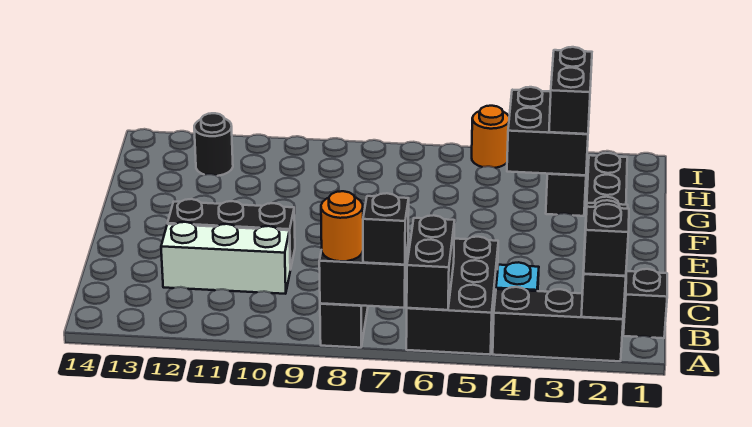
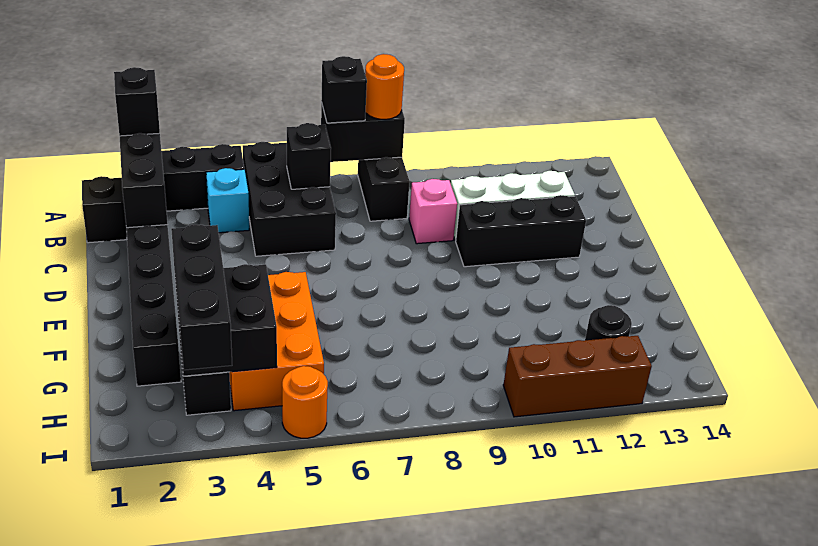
black brick A6:B6 level 2 -> black brick B6 level 2
none -> pink brick C9 level 1
none -> orange brick F4:H5 level 1
black brick G3:H3 level 3 -> black brick G3:I3 level 3
none -> brown brick I10:I12 level 1

